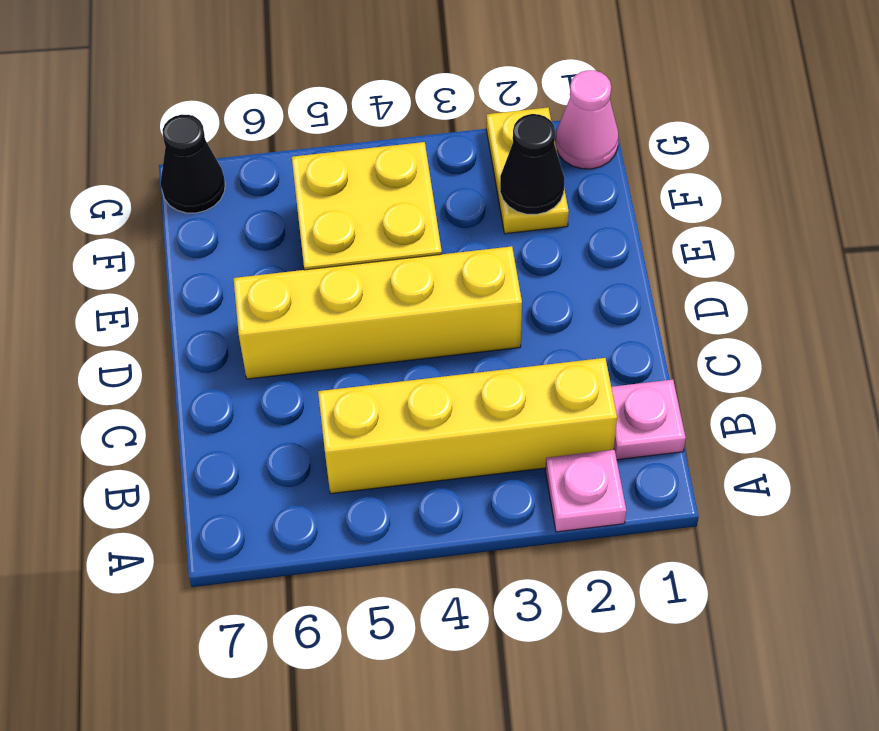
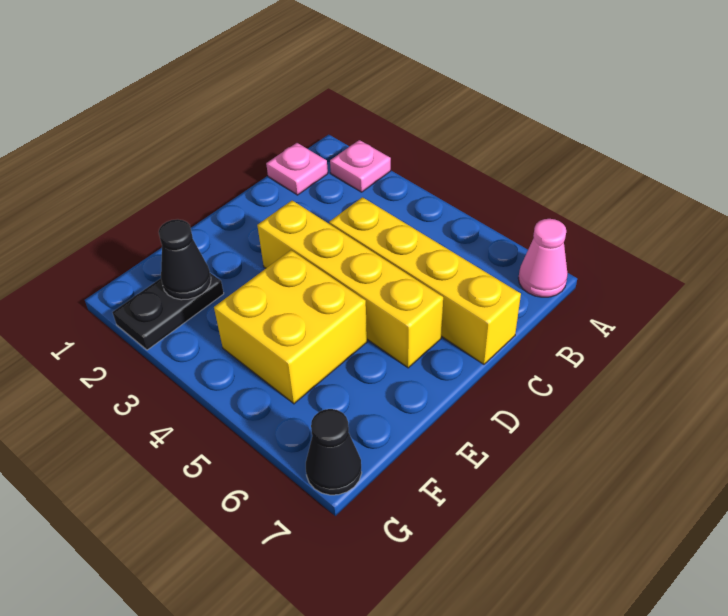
yellow brick B2:B5 level 1 -> yellow brick C4:C7 level 1
yellow plate F2:G2 level 1 -> black plate F2:G2 level 1
pink cone G1 level 1 -> pink cone A7 level 1

